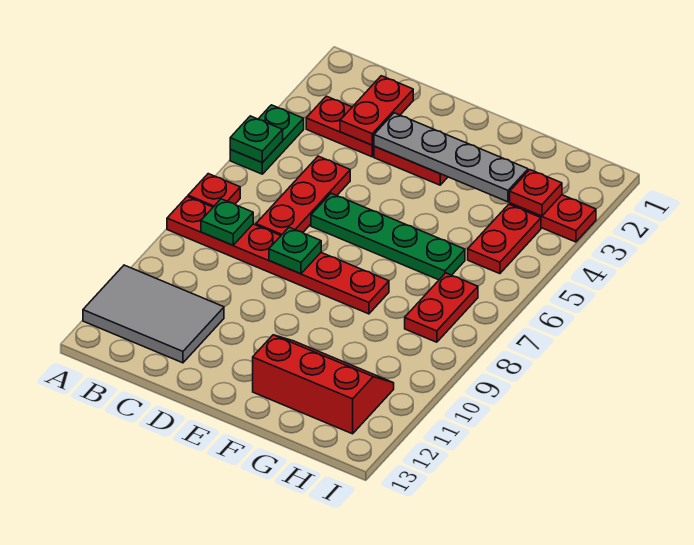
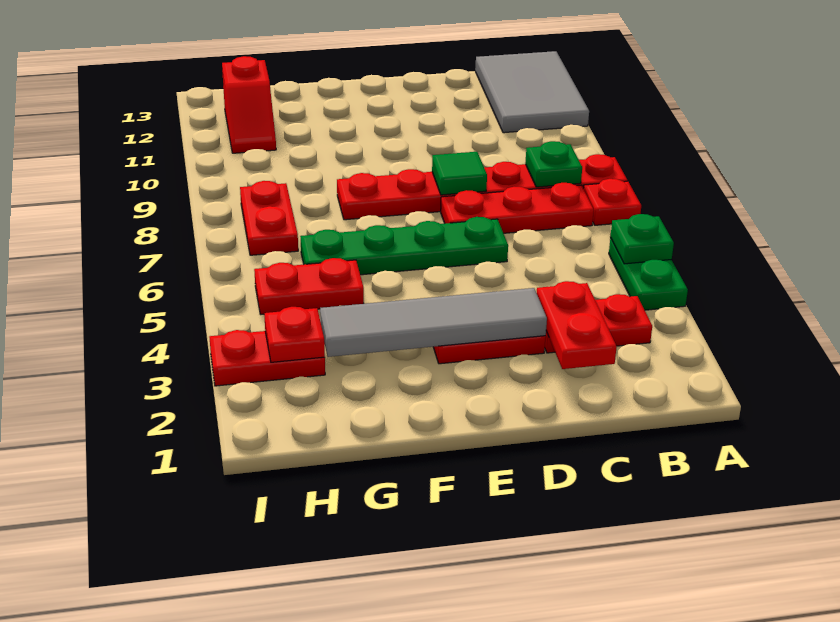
grey tile A11:C12 level 1 -> grey tile A11:B13 level 1
red plate C5:C7 level 1 -> red plate B7:D7 level 1
grey plate D3:G3 level 2 -> grey tile D3:G3 level 2
green plate D8 level 2 -> green tile D8 level 2
red slope F11:H12 level 1 top 12 -> red slope H11:H12 level 1 top 12
red plate H4:H5 level 1 -> red plate G5:H5 level 1

